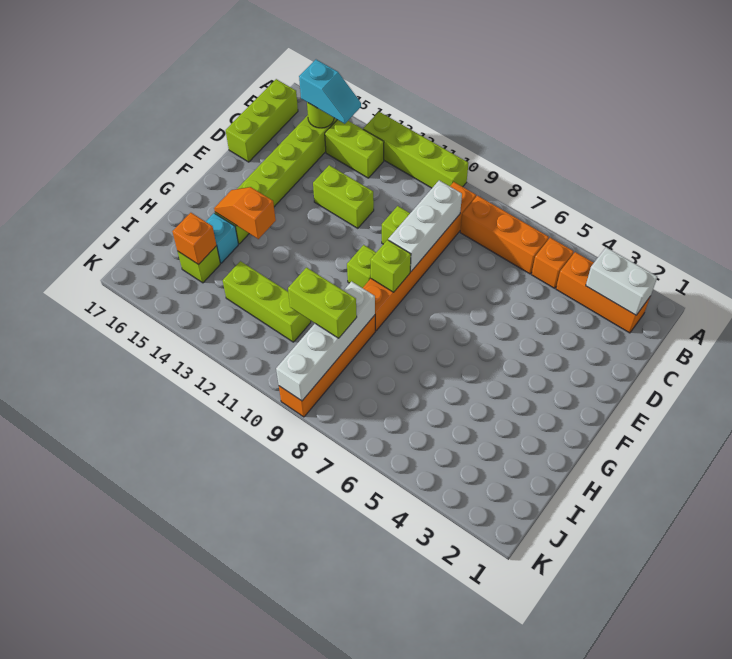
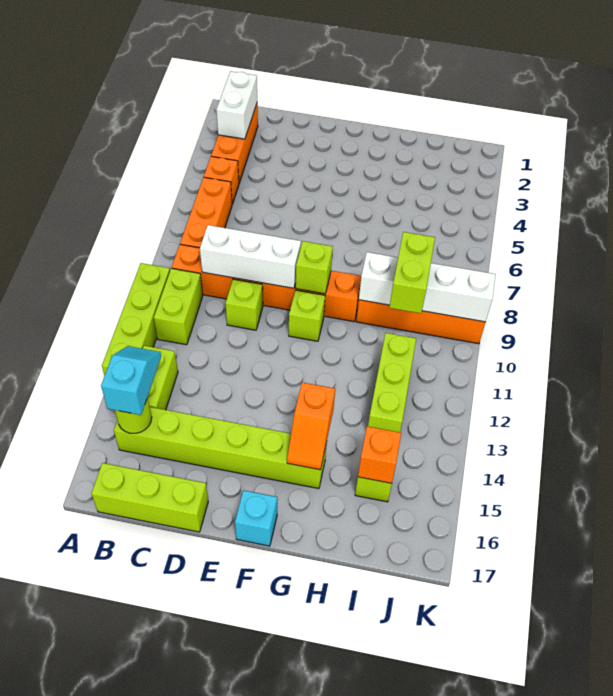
lime brick D12:D13 level 1 -> lime brick B10:B11 level 1
cyan brick H15 level 1 -> cyan brick F17 level 1

